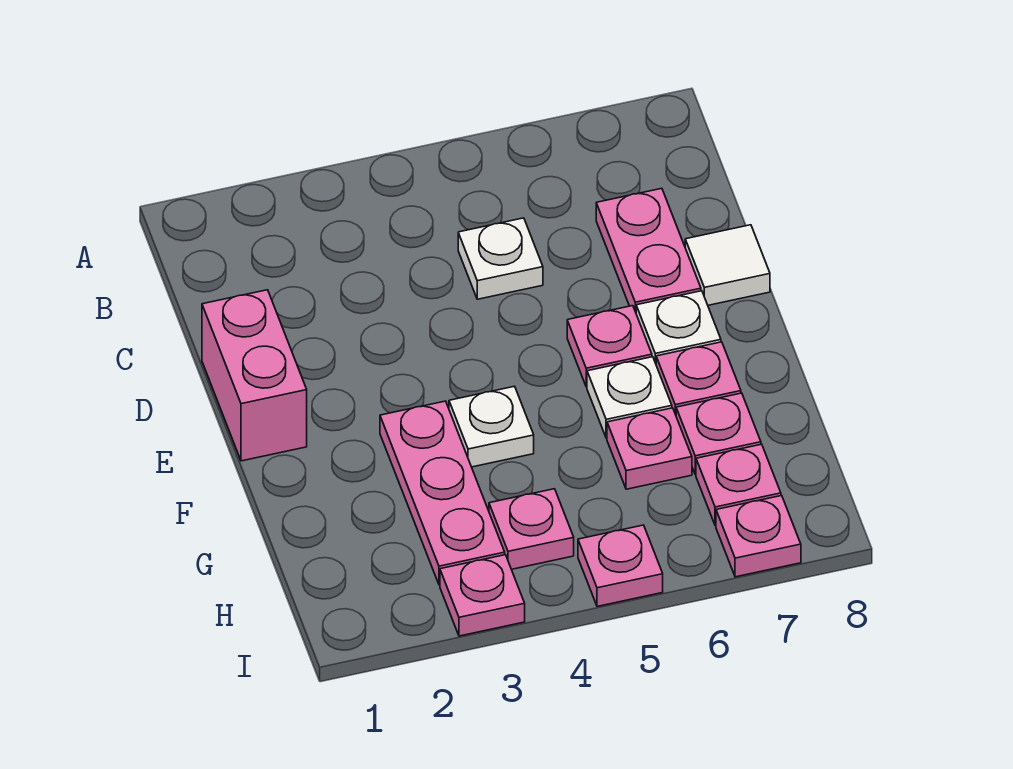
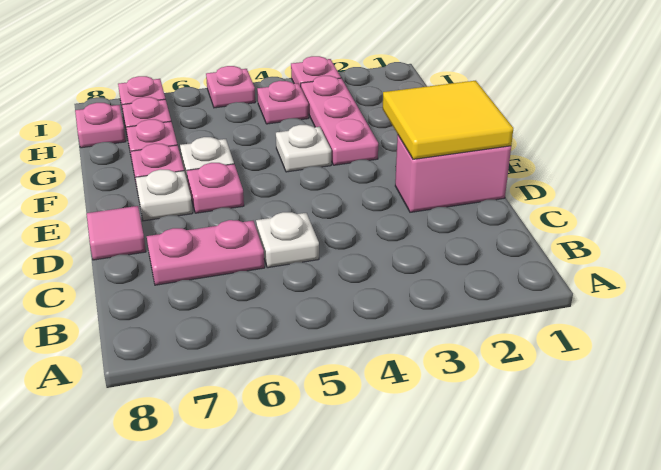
pink plate C7:D7 level 1 -> pink plate C6:C7 level 1
pink brick D1:E1 level 1 -> pink brick D1:D2 level 1
none -> yellow tile D1:E2 level 2
white tile D8 level 1 -> pink tile D8 level 1
pink plate G6 level 1 -> pink plate H8 level 1

